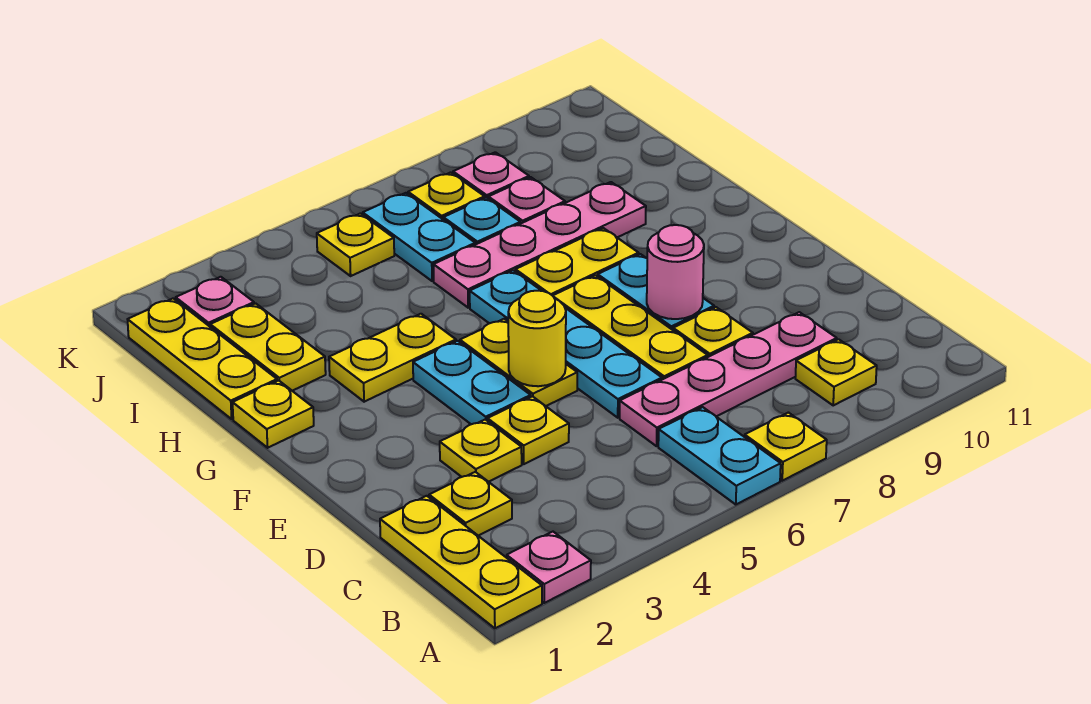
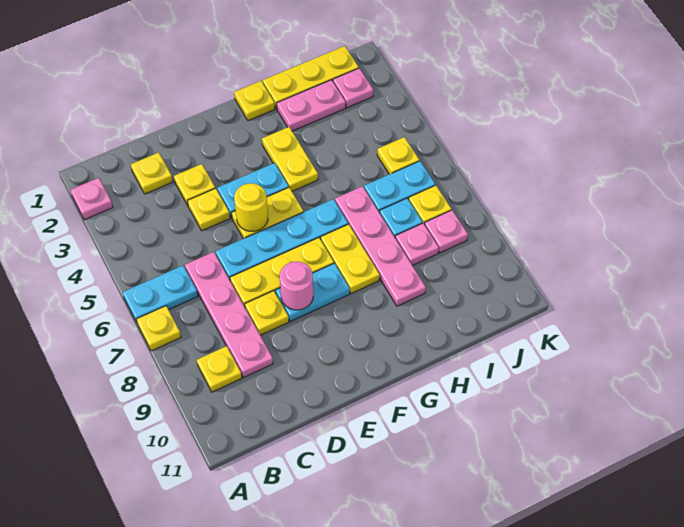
yellow plate A1:C1 level 1 -> none
yellow plate H2:I2 level 1 -> pink plate H2:I2 level 1

